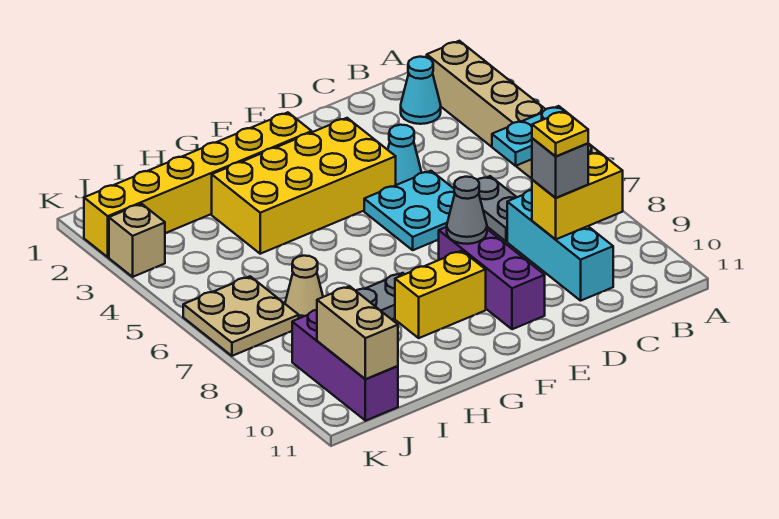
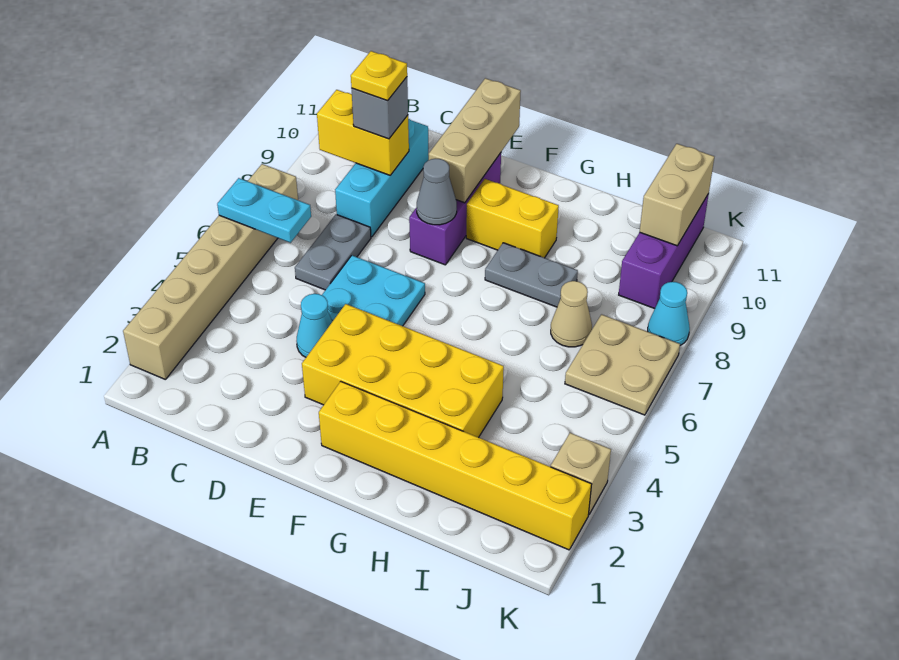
cyan cone B2 level 1 -> cyan cone K8 level 1
none -> tan brick E9:E11 level 2

